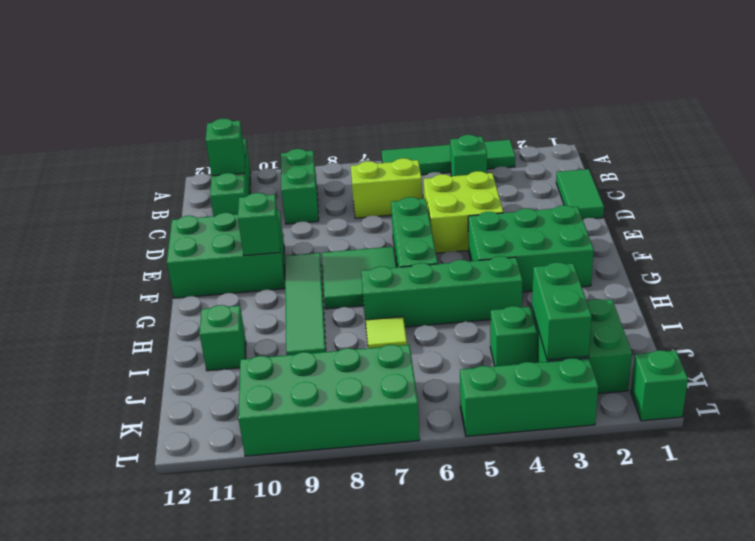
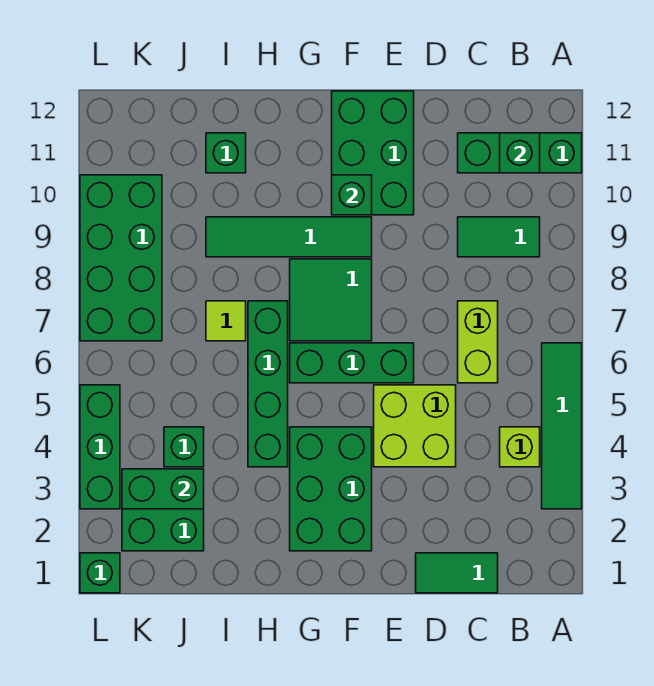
green brick B4 level 1 -> lime brick B4 level 1
green brick B9:C9 level 1 -> green tile B9:C9 level 1

